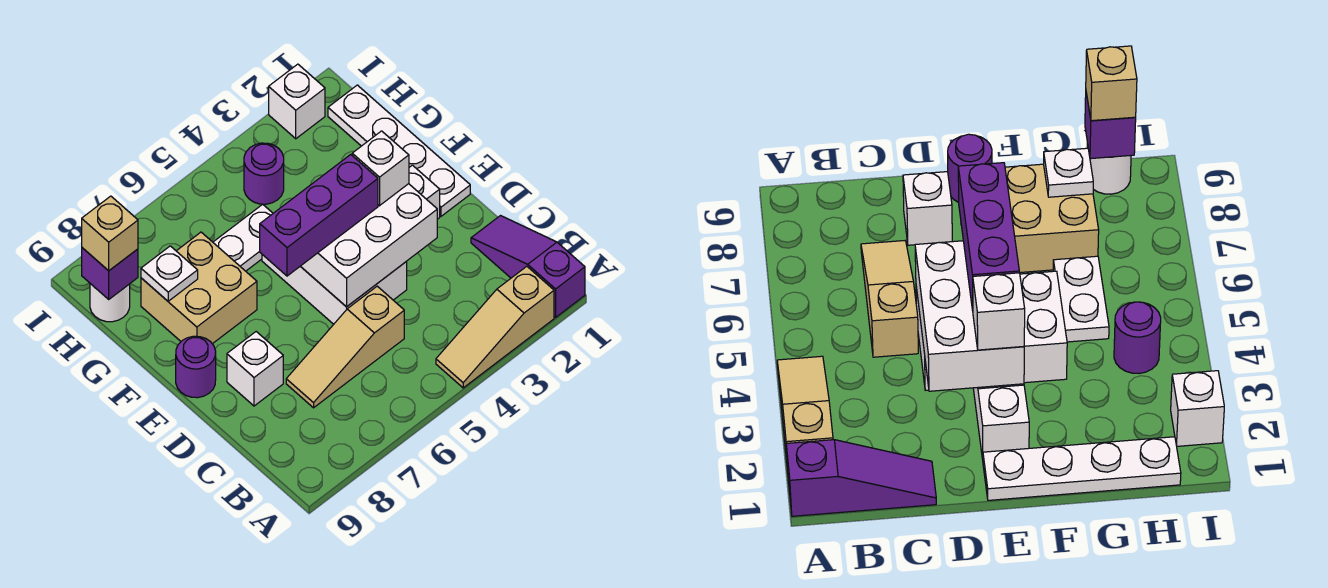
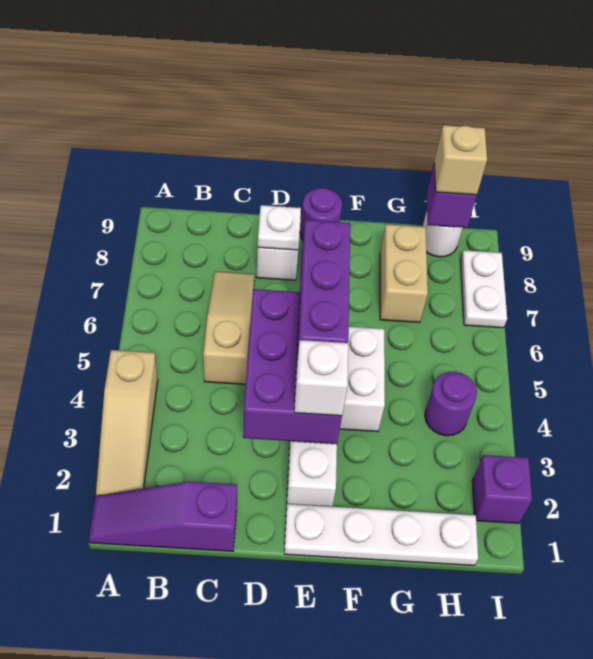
purple slope A1:C1 level 1 top A -> purple slope A1:C1 level 1 top C
tan slope A2:A4 level 1 top 2 -> tan slope A2:A4 level 1 top 4
white brick D3:E5 level 2 -> purple brick D3:E5 level 2
tan brick F7:G8 level 1 -> tan brick G7:G8 level 1
white plate G5:G6 level 1 -> white plate I7:I8 level 1
white plate G8 level 2 -> white plate D8 level 2
white brick I2 level 1 -> purple brick I2 level 1

